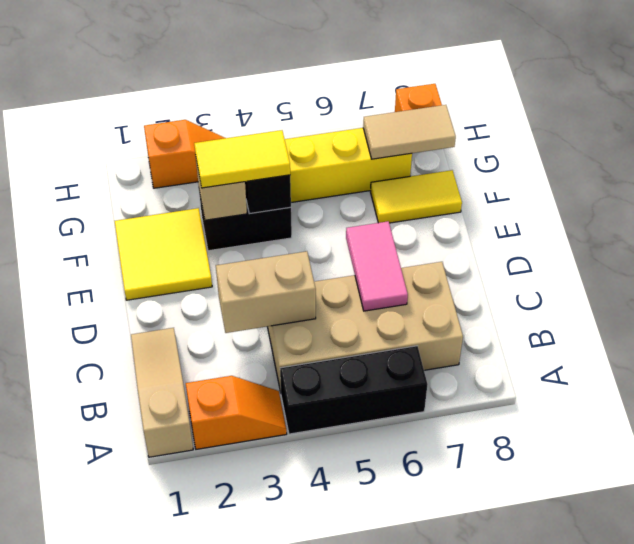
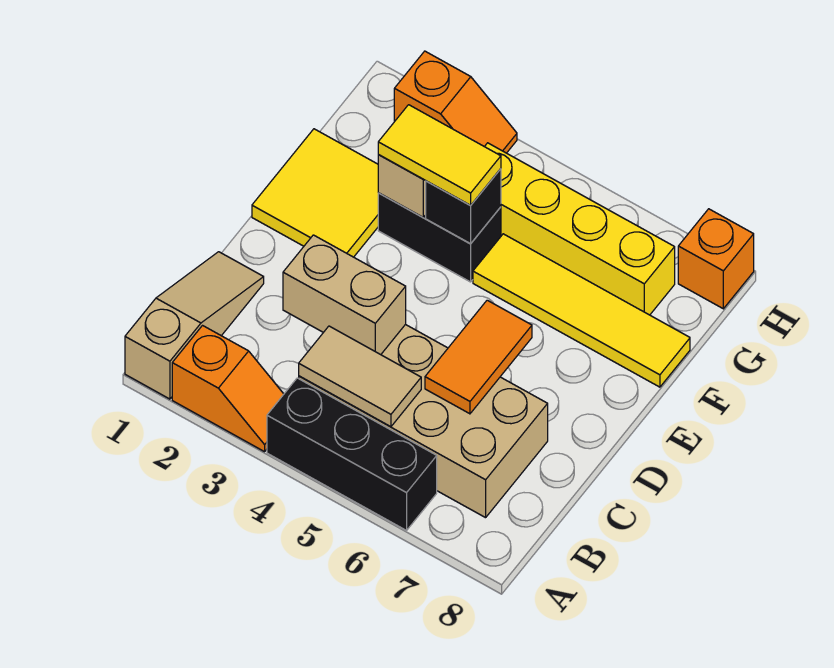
pink tile C6:D6 level 2 -> orange tile C6:D6 level 2
yellow tile F7:F8 level 1 -> yellow tile F5:F8 level 1
tan tile G7:G8 level 2 -> tan tile B4:B5 level 2

